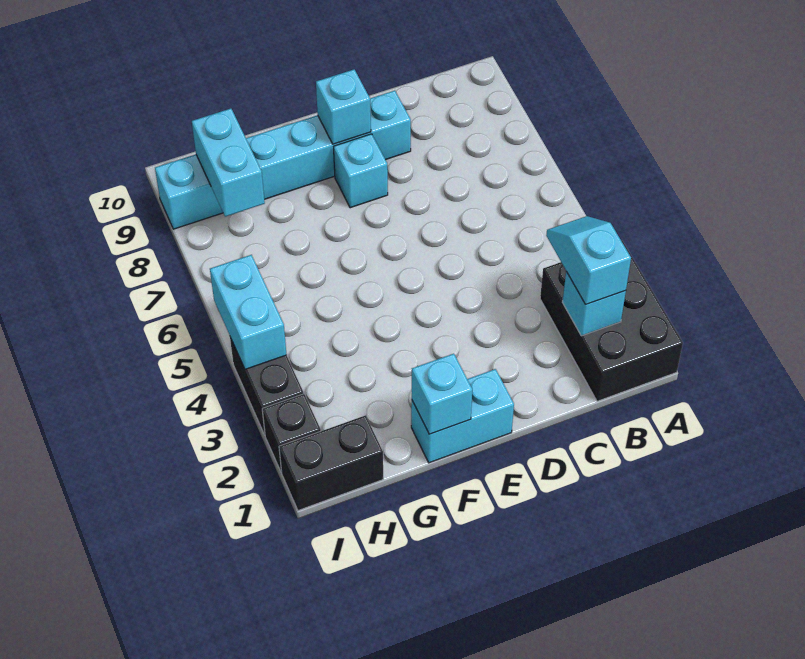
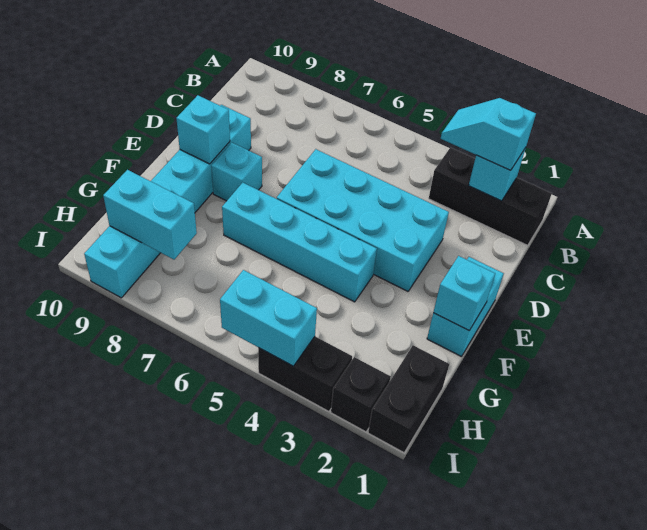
black brick A1:B3 level 1 -> black brick B1:B3 level 1
none -> cyan brick D3:E6 level 1
none -> cyan brick F4:F7 level 1

